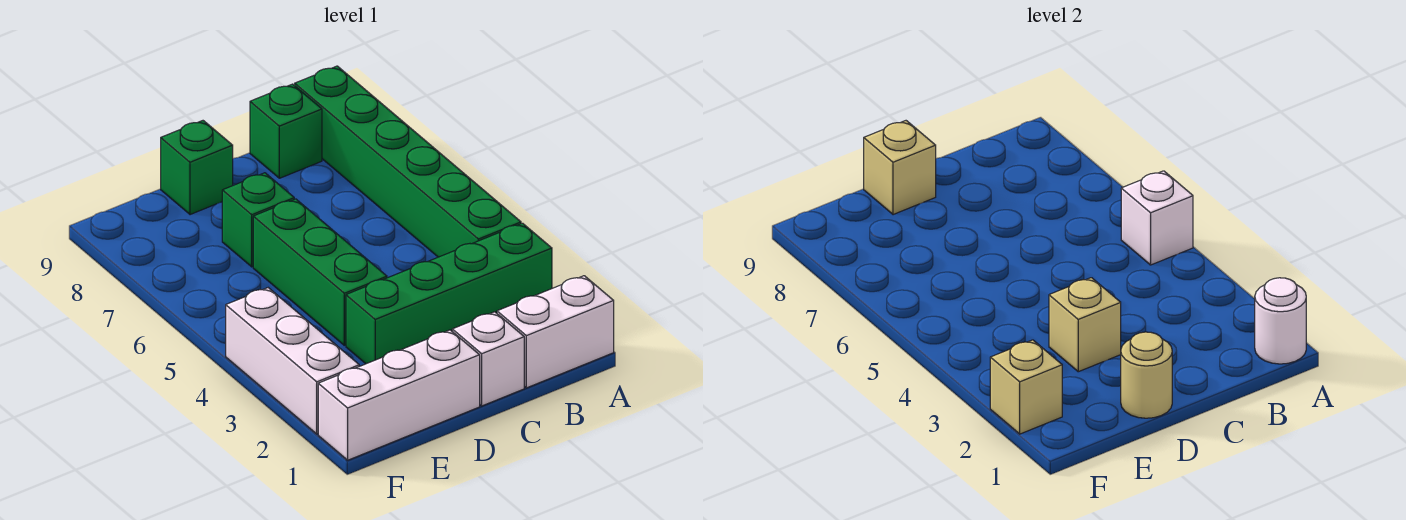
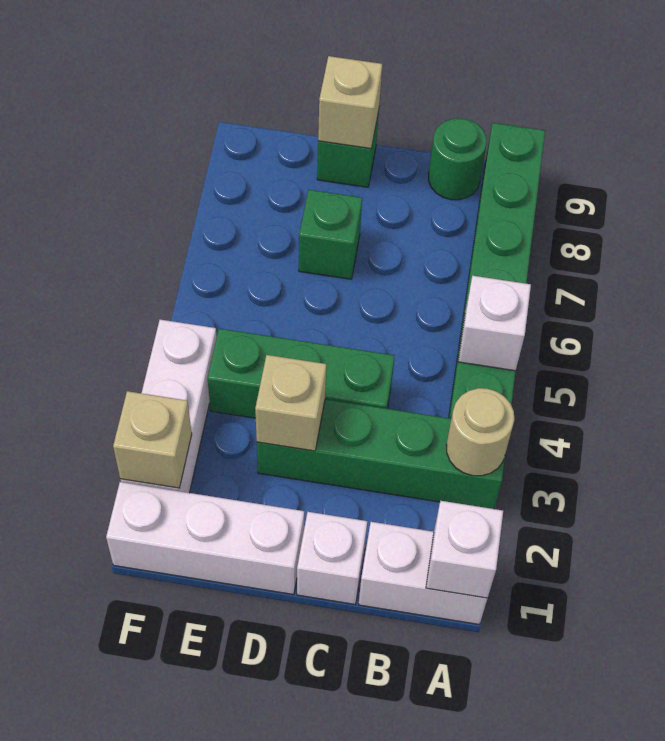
white round brick A1 level 2 -> white brick A1 level 2
green brick B9 level 1 -> green round brick B9 level 1
tan round brick D1 level 2 -> tan round brick A3 level 2
green brick D4:D6 level 1 -> green brick C4:E4 level 1

